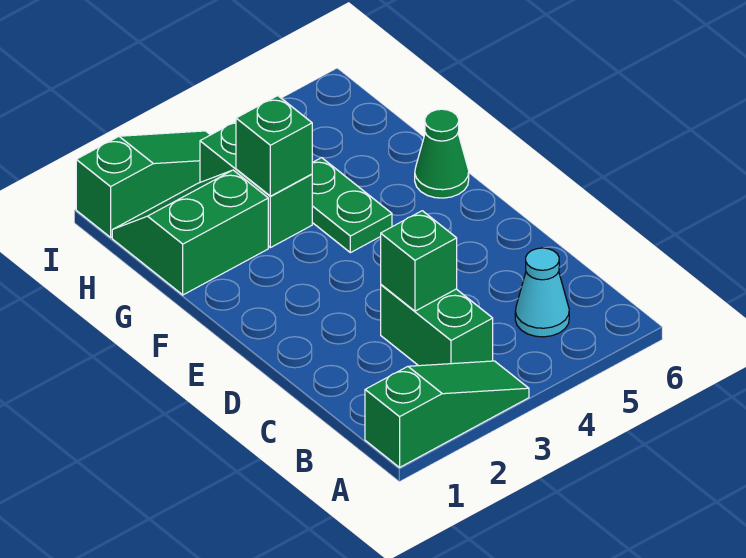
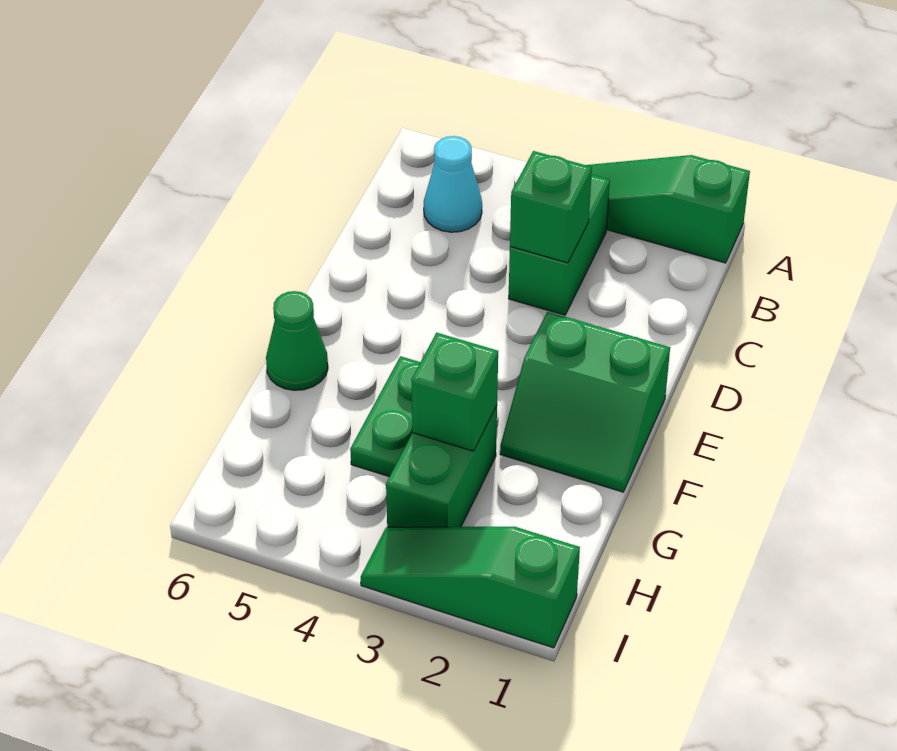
green slope G1:H2 level 1 top G -> green slope E1:F2 level 1 top E

